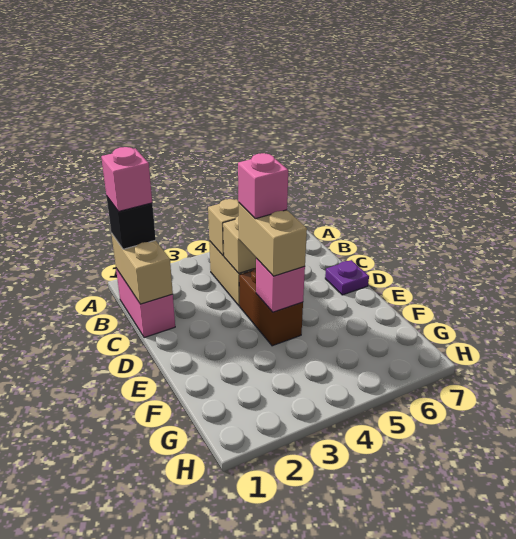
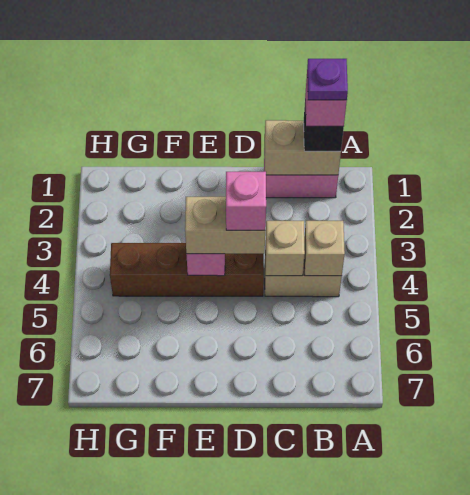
brown brick D4:E4 level 1 -> brown brick D4:G4 level 1
purple plate D7 level 1 -> purple plate B1 level 5

